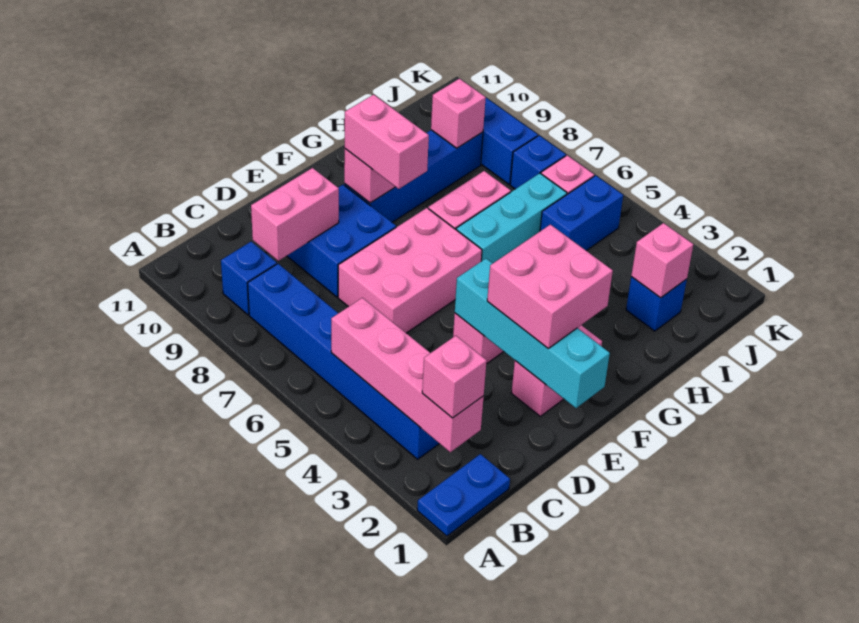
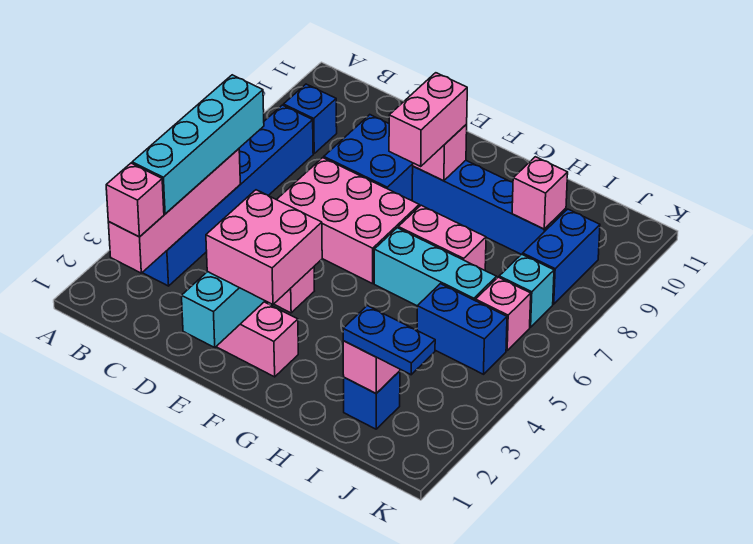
blue plate A1:B1 level 1 -> blue plate I2:J2 level 3
none -> cyan brick B3:B6 level 3
pink brick C9:D9 level 2 -> none
blue brick J7 level 1 -> cyan brick J7 level 1

